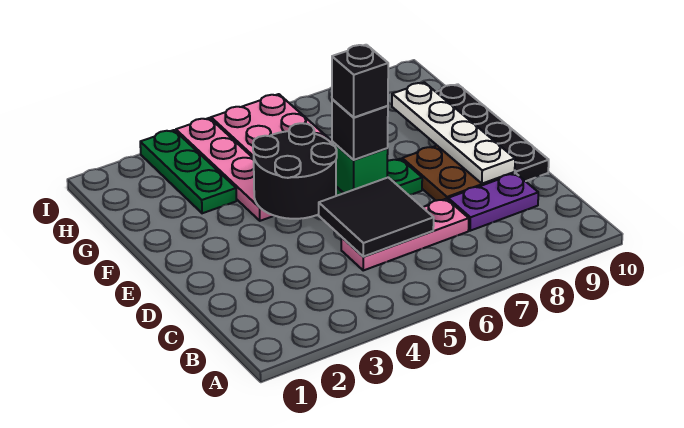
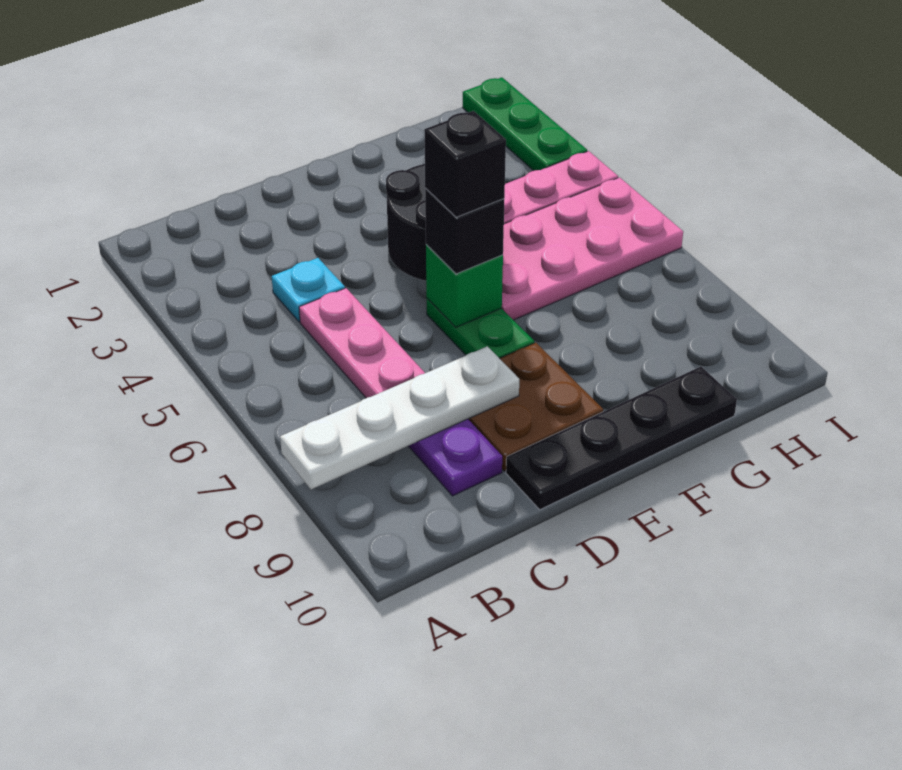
none -> cyan plate C4 level 1
black tile C5:D6 level 2 -> none
white plate D9:G9 level 2 -> white plate A8:D8 level 2
green plate G3:I3 level 1 -> green plate I1:I3 level 1

